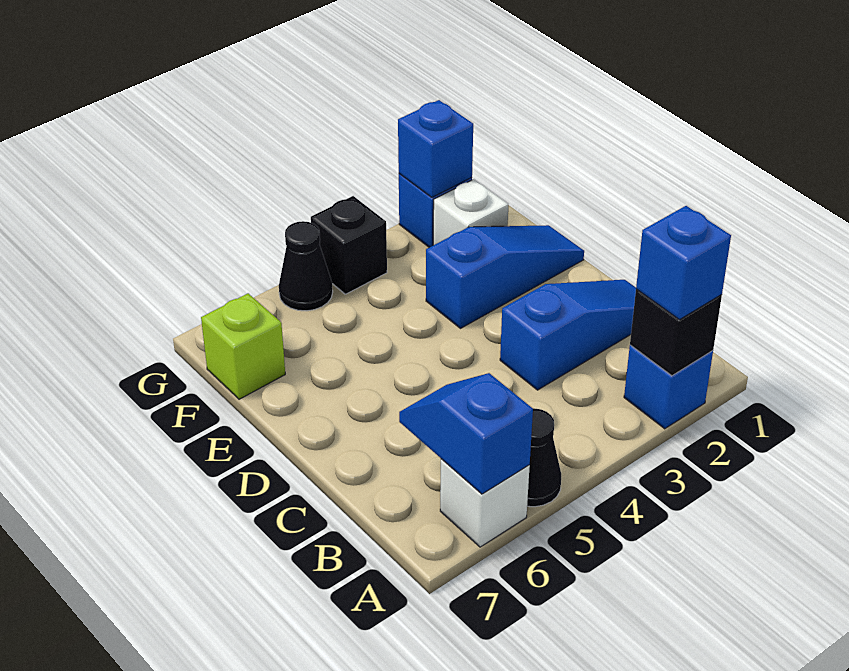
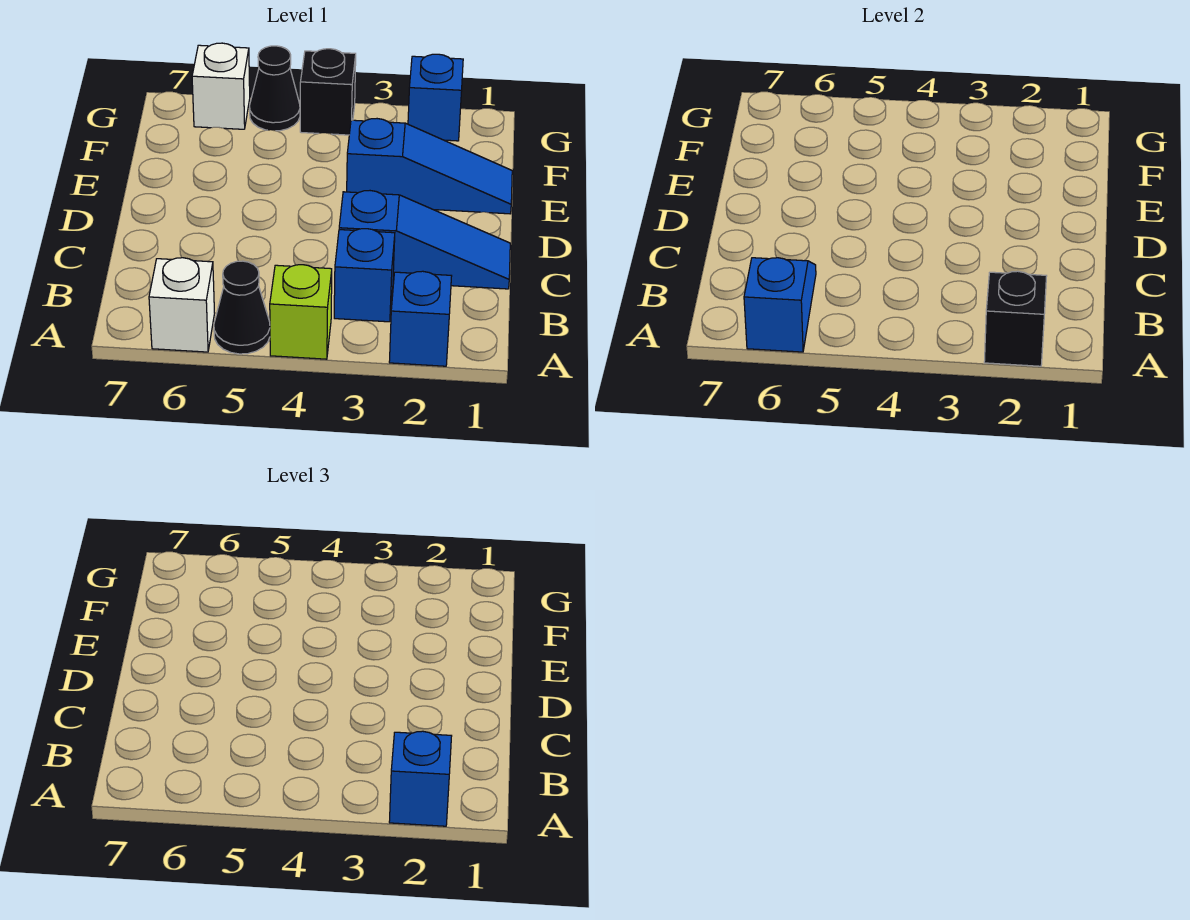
white brick F2 level 1 -> white brick G6 level 1
lime brick F7 level 1 -> lime brick A4 level 1
blue brick G2 level 2 -> blue brick B3 level 1

